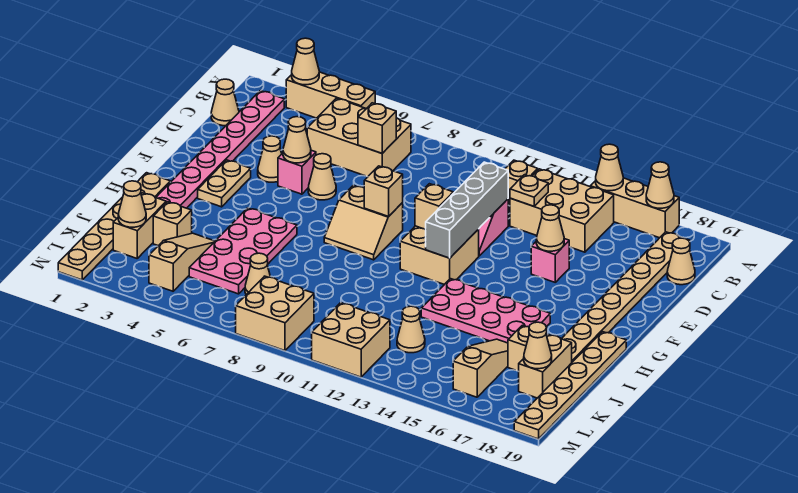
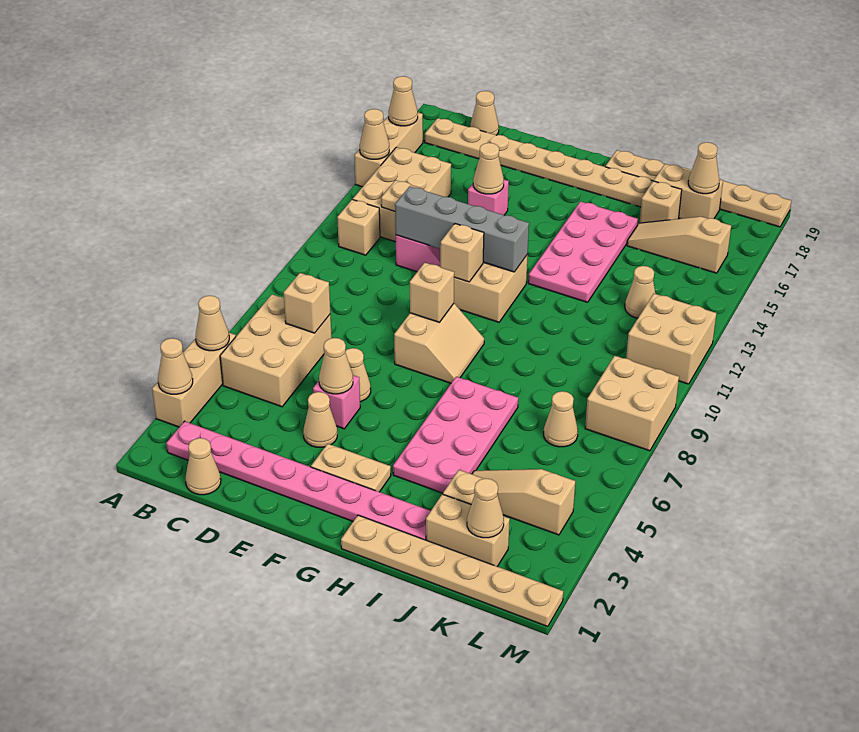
none -> tan cone A5 level 2
pink plate H5:K6 level 1 -> pink plate H4:I7 level 1

